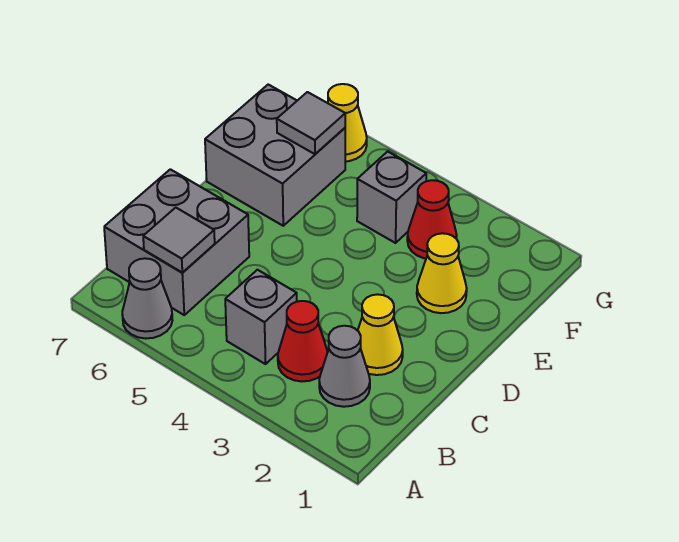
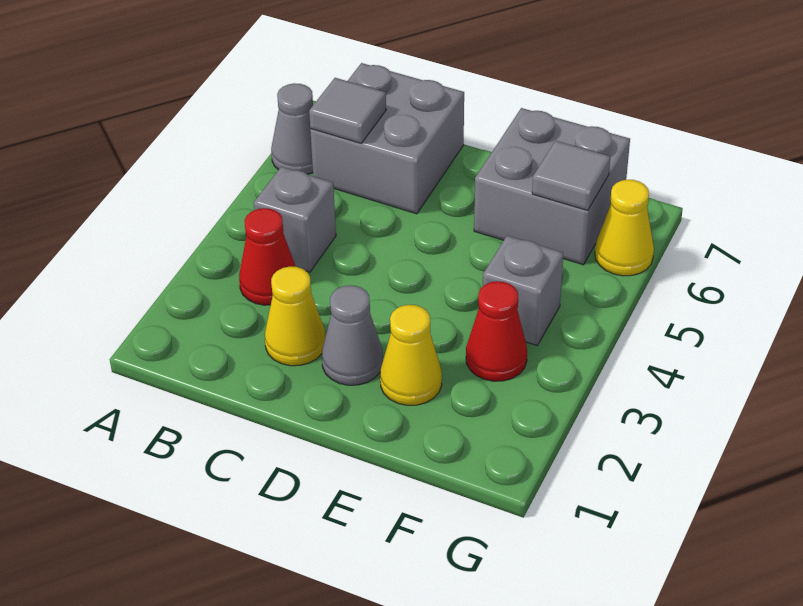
grey cone B2 level 1 -> grey cone D2 level 1

